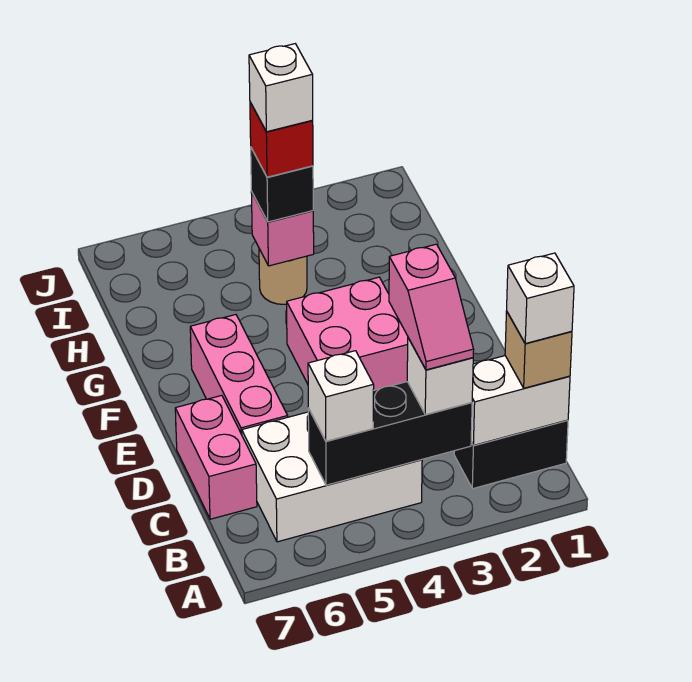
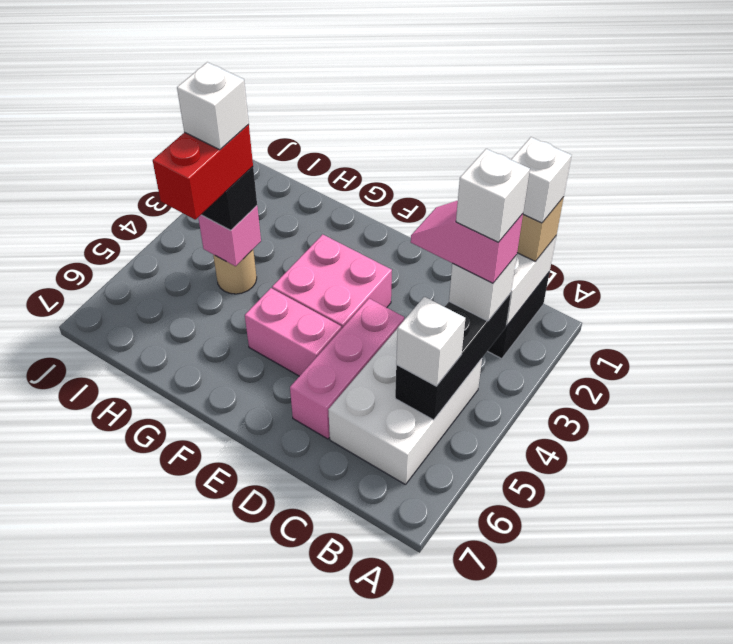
pink slope B3:C3 level 4 top C -> pink slope B3:C3 level 4 top B
none -> white brick B3 level 5
pink brick C7:D7 level 1 -> pink brick E5:F5 level 1
pink brick D6:F6 level 1 -> pink brick D4:D6 level 1
red brick H4 level 4 -> red brick H4:H5 level 4

